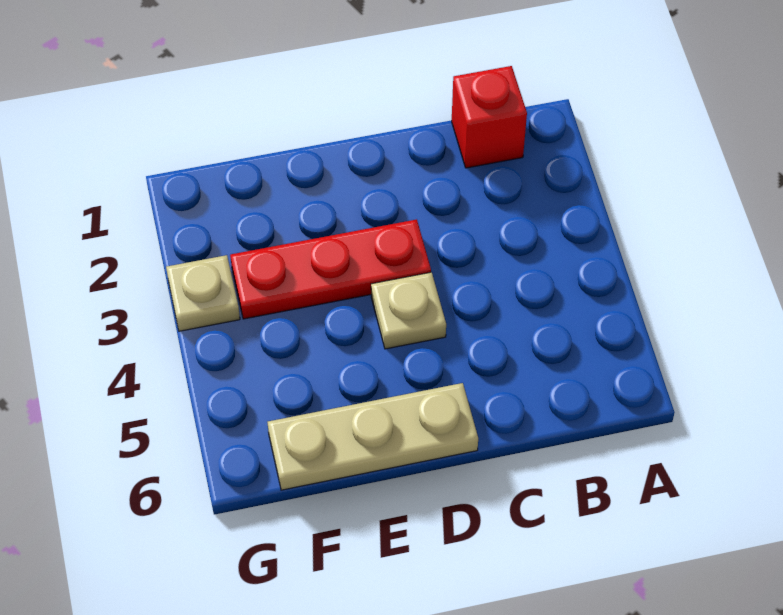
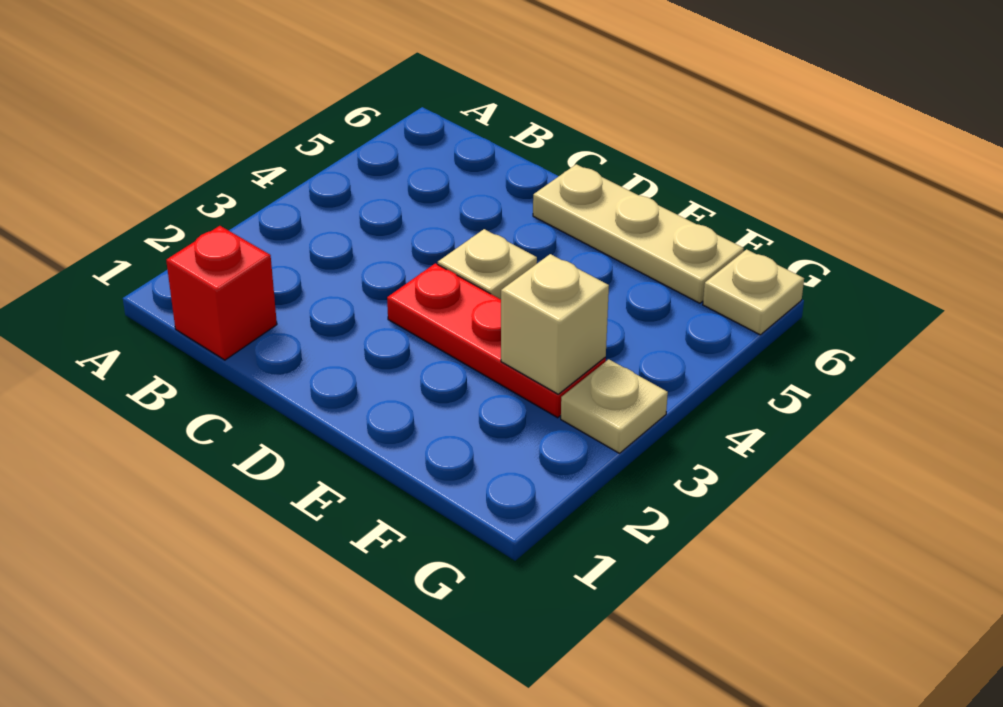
none -> tan brick F3 level 2
none -> tan plate G6 level 1

